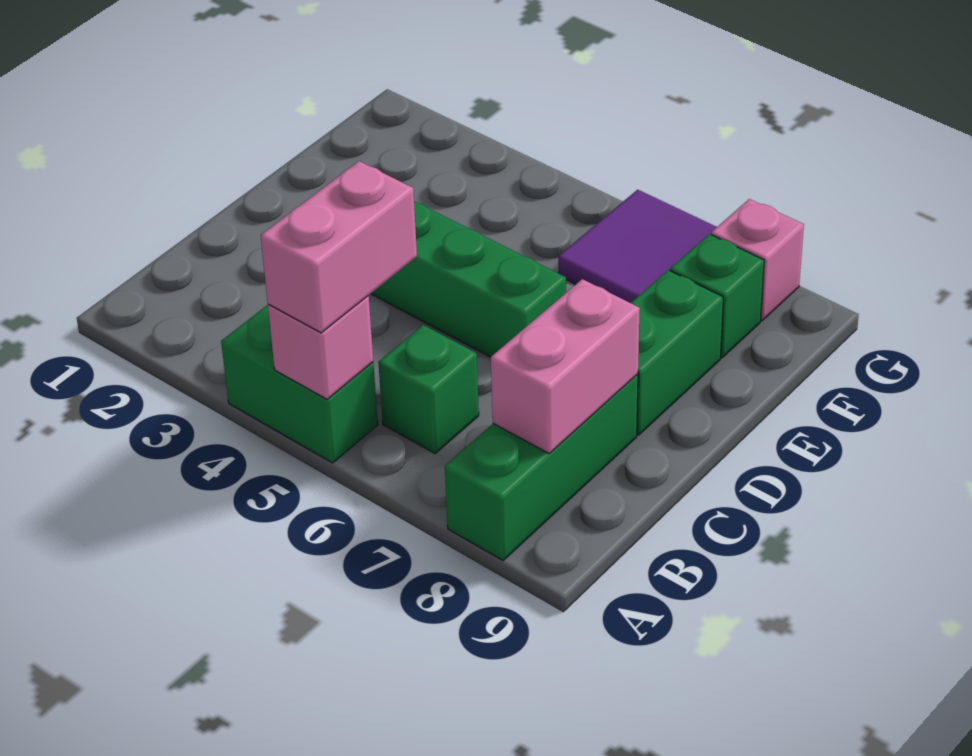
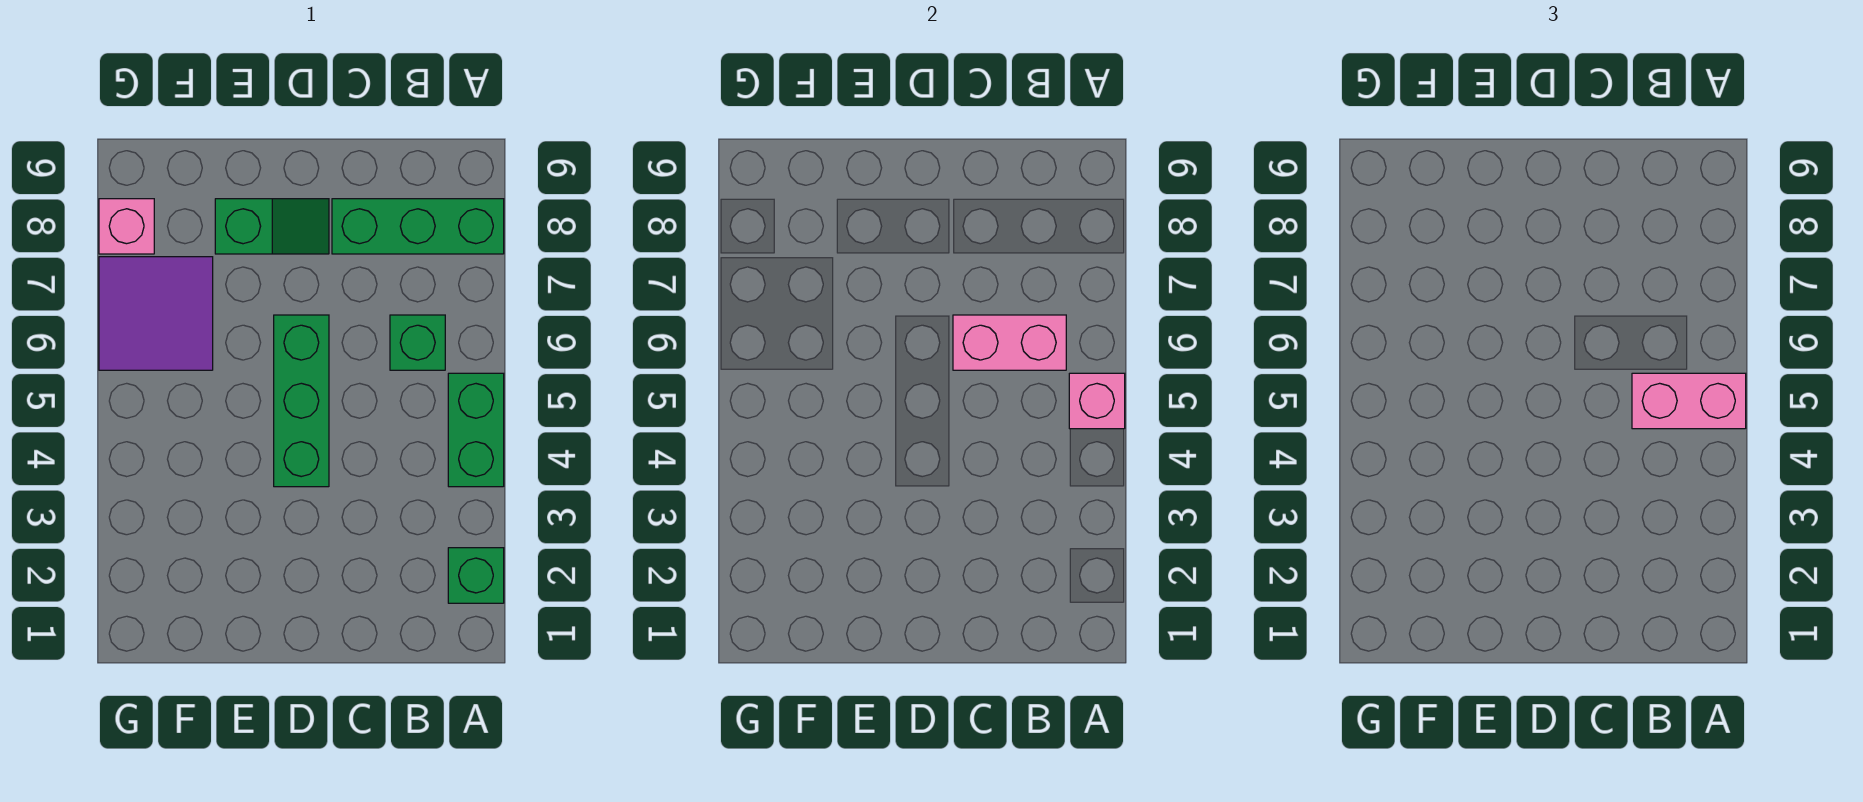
pink brick B8:C8 level 2 -> pink brick B6:C6 level 2
green brick D8:E8 level 1 -> green slope D8:E8 level 1 top E
green brick F8 level 1 -> green brick A2 level 1

